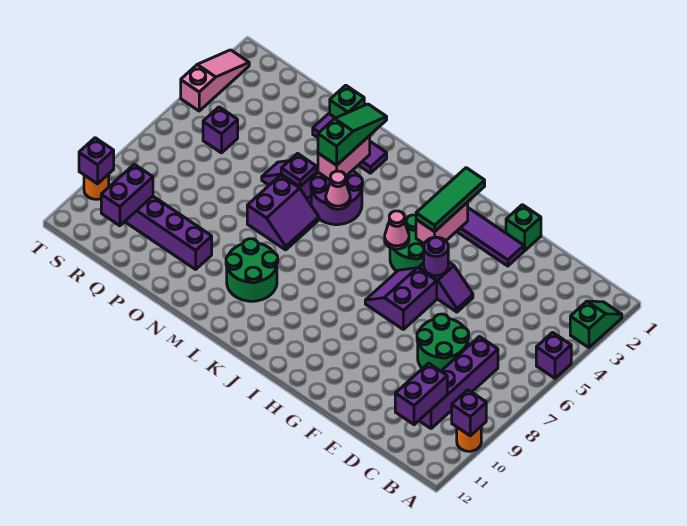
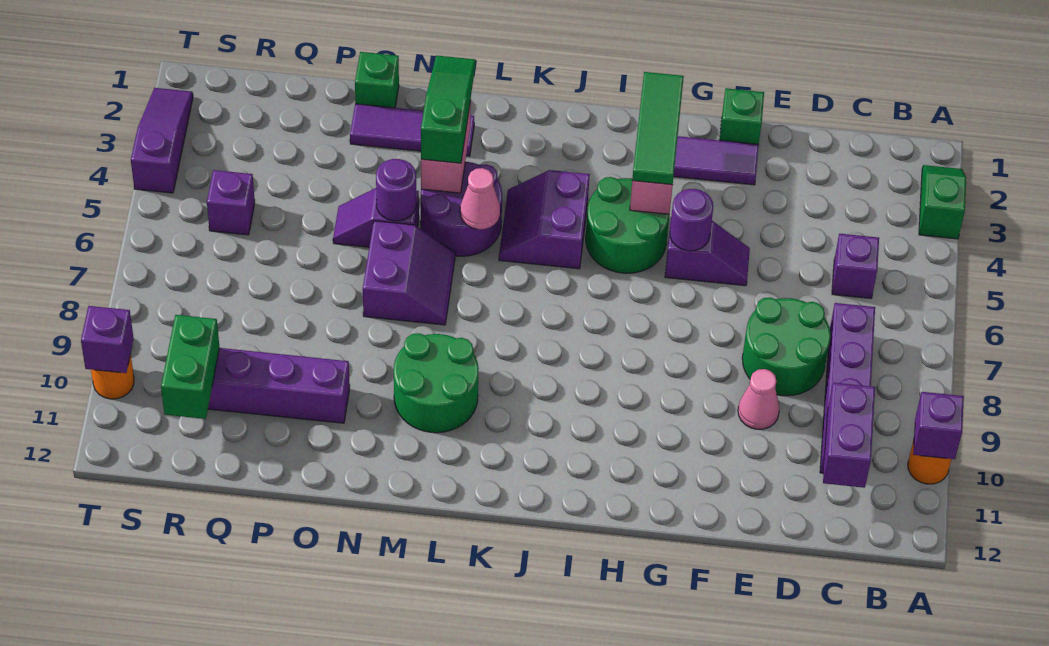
purple brick A5 level 1 -> purple brick C5 level 1
purple slope G6:H7 level 1 top G -> purple slope J4:K5 level 1 top J
pink cone I5 level 2 -> pink cone E9 level 1
purple plate N5 level 2 -> purple round brick N5 level 2
purple brick R10:R11 level 2 -> green brick R10:R11 level 2
pink slope T2:T4 level 1 top 4 -> purple slope T2:T4 level 1 top 4

